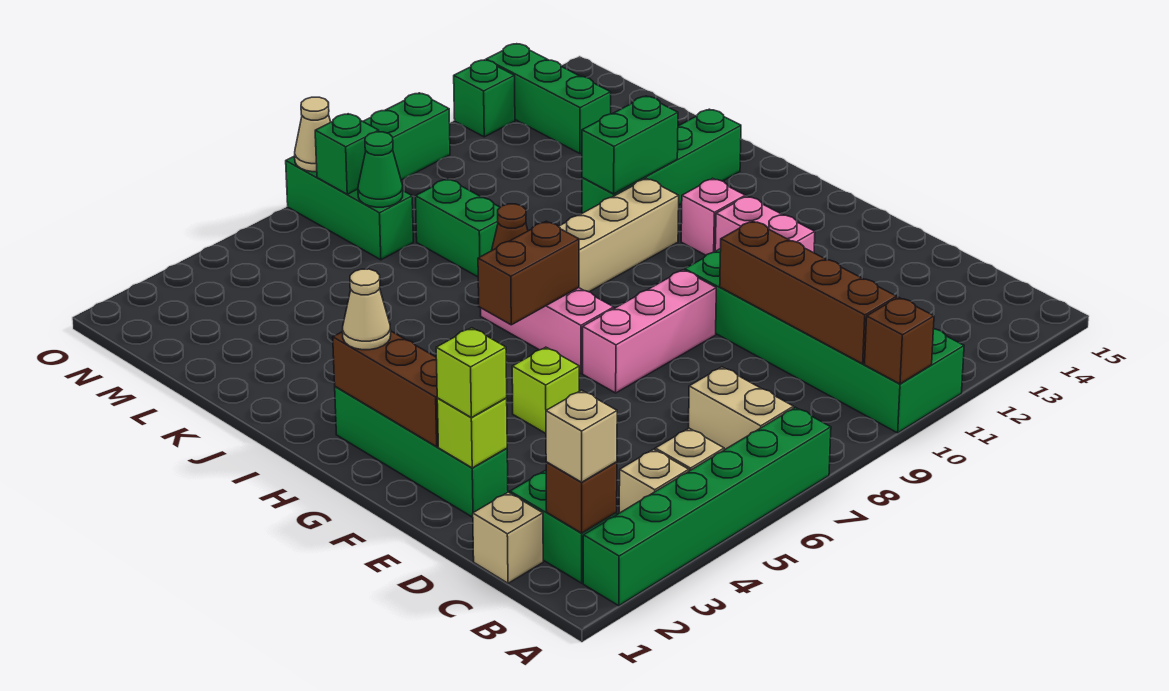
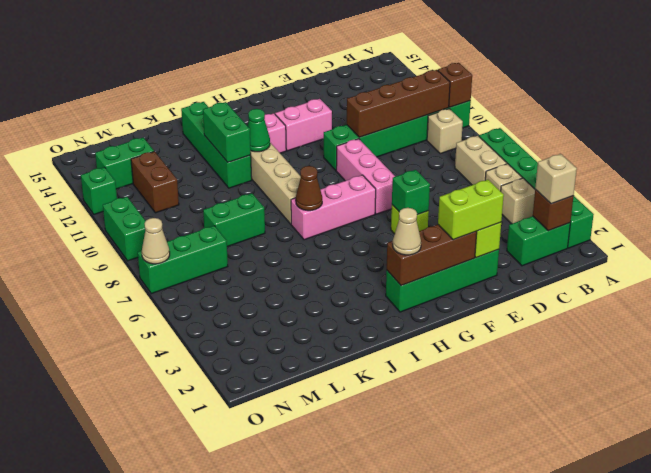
green brick A10:F11 level 1 -> green brick A10:F10 level 1
tan brick B7:C7 level 1 -> tan brick B6:B7 level 1
tan brick C1 level 1 -> tan brick B9 level 1
lime brick E2 level 3 -> lime brick E2:F2 level 3
brown brick H6:H7 level 2 -> brown brick M11:M12 level 1
green cone M7 level 2 -> green cone I11 level 2
green brick M13:O13 level 1 -> green brick M13:N13 level 1
green brick N7 level 2 -> green brick F5 level 2

